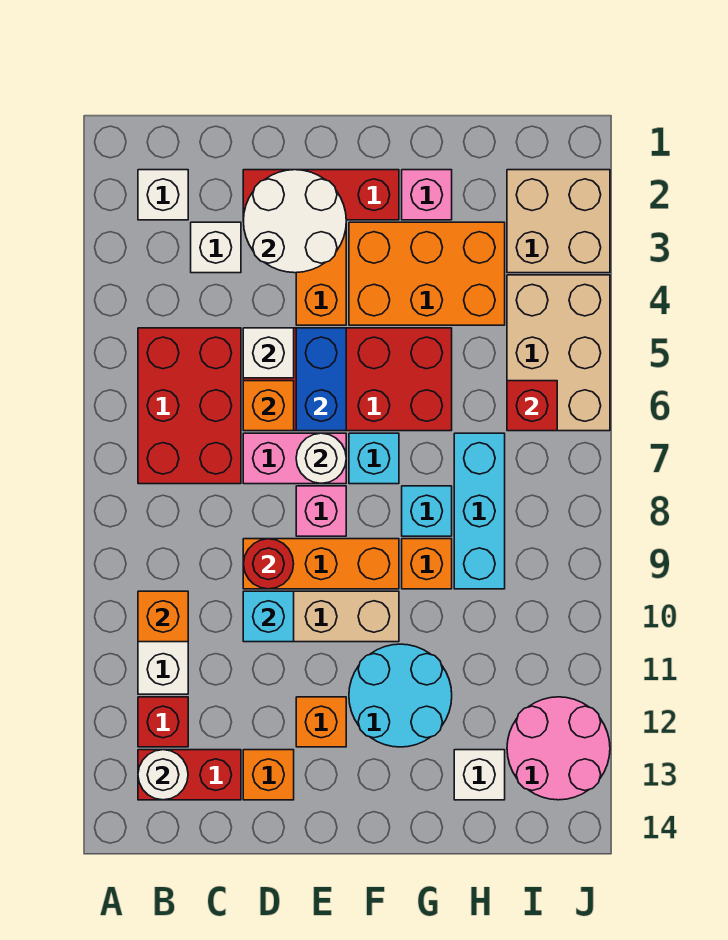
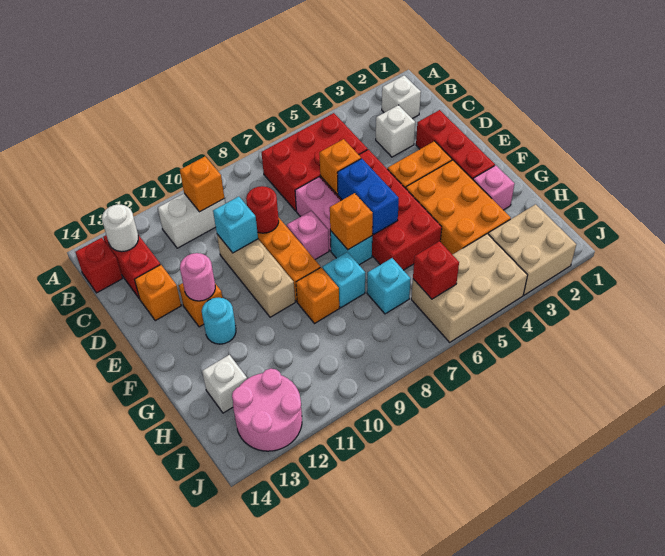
red brick B12 level 1 -> red brick B14 level 1
white round brick D2:E3 level 2 -> none
white brick D5 level 2 -> none
blue brick E5:E6 level 2 -> blue brick E6:F6 level 2
white round brick E7 level 2 -> none
none -> pink round brick E12 level 2
none -> orange brick F7 level 2
cyan round brick F11:G12 level 1 -> cyan round brick F12 level 1
cyan brick H7:H9 level 1 -> cyan brick H7 level 1

